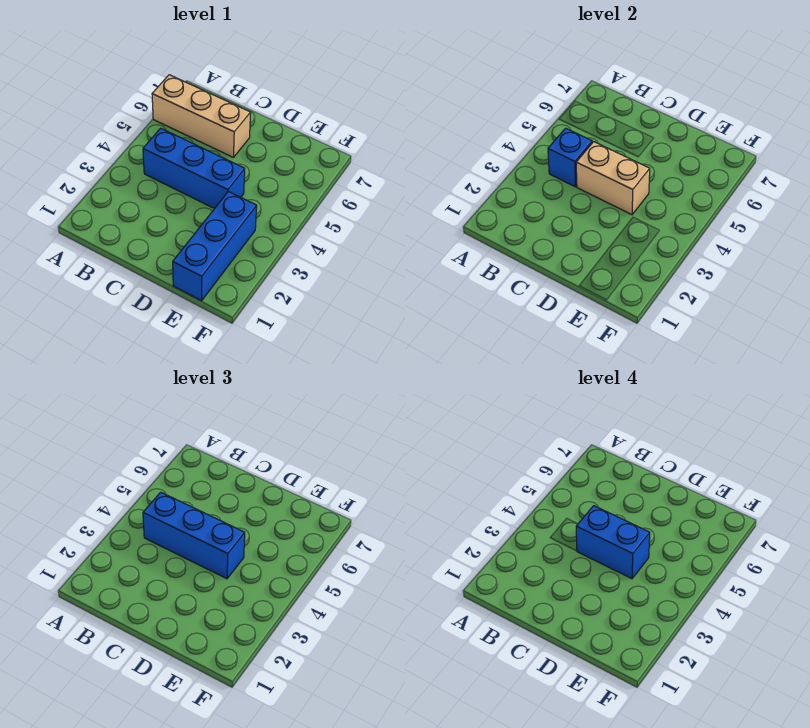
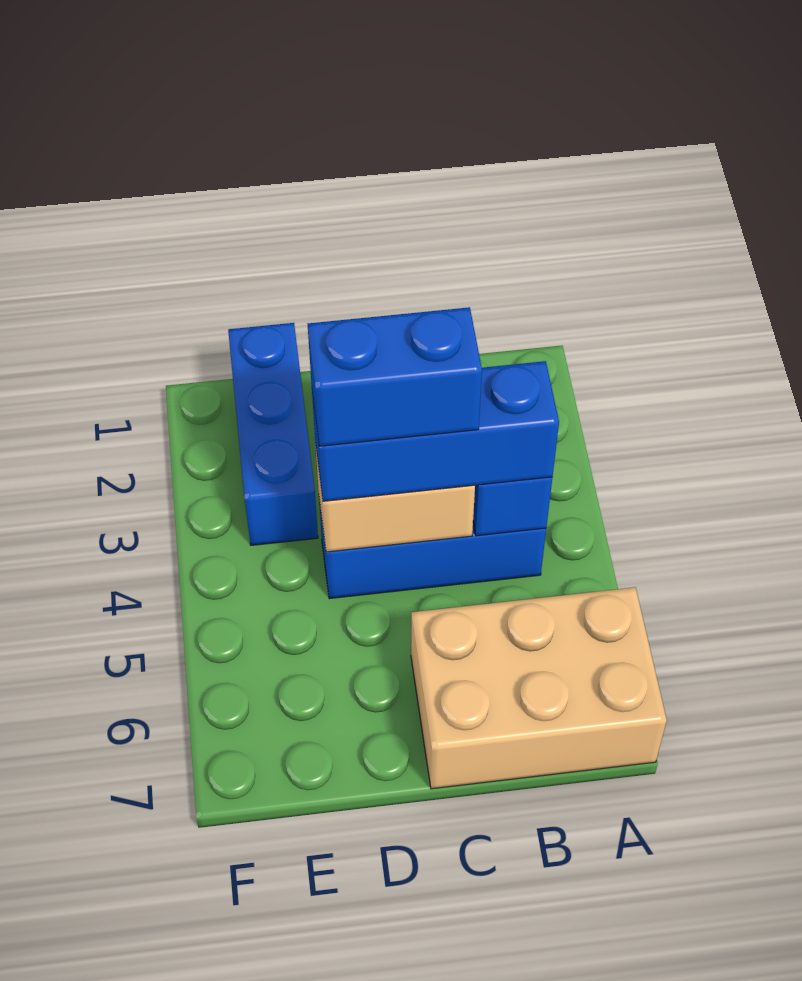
tan brick A6:C6 level 1 -> tan brick A6:C7 level 1

